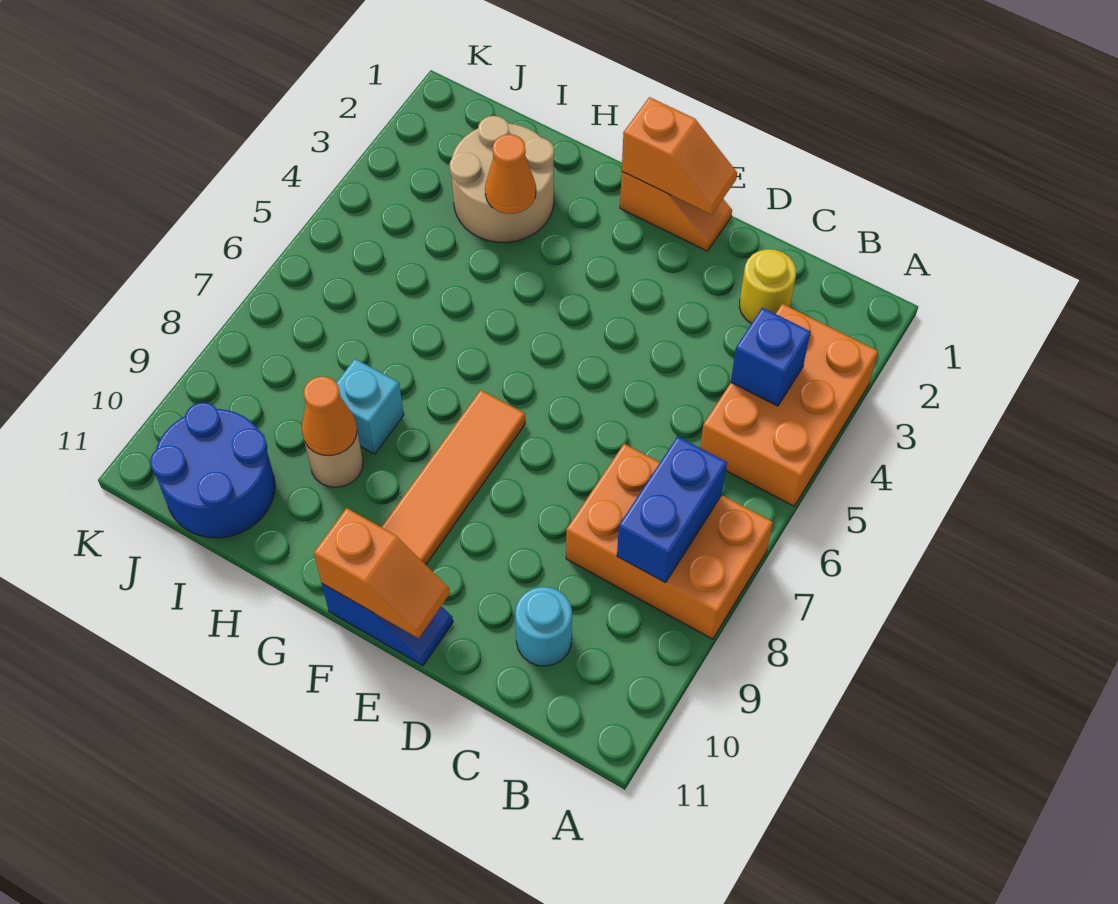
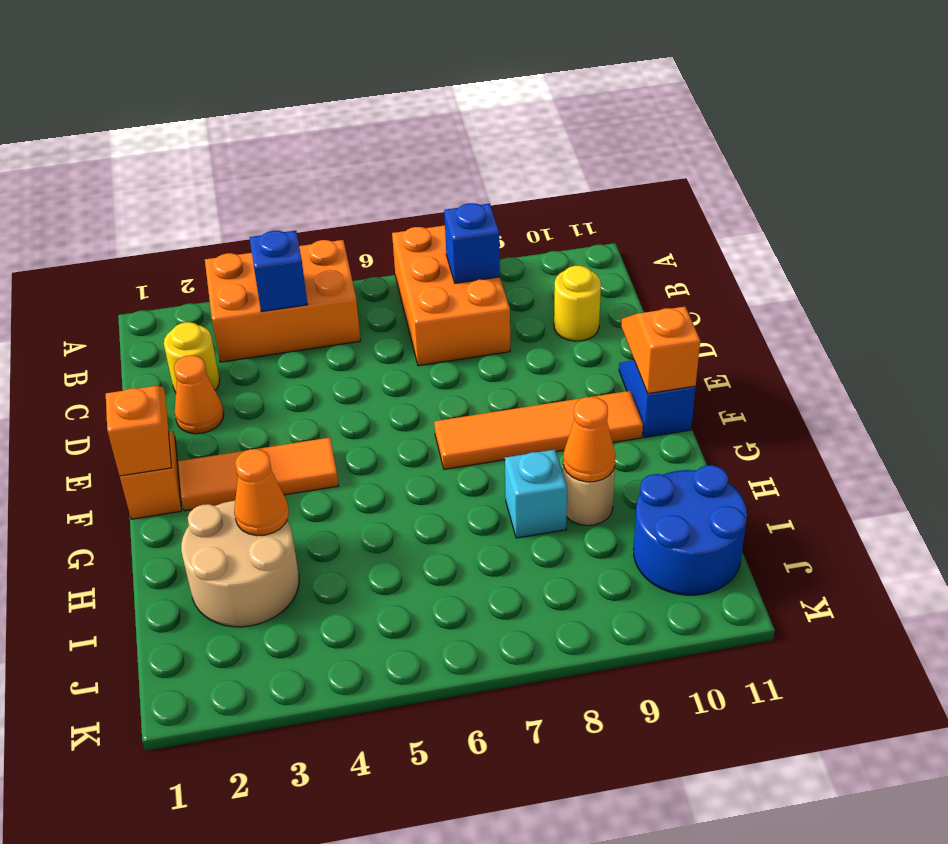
blue brick B7:B8 level 2 -> blue brick B8 level 2
cyan round brick C10 level 1 -> yellow round brick C10 level 1
none -> orange cone D2 level 1
none -> orange tile F2:F4 level 1

